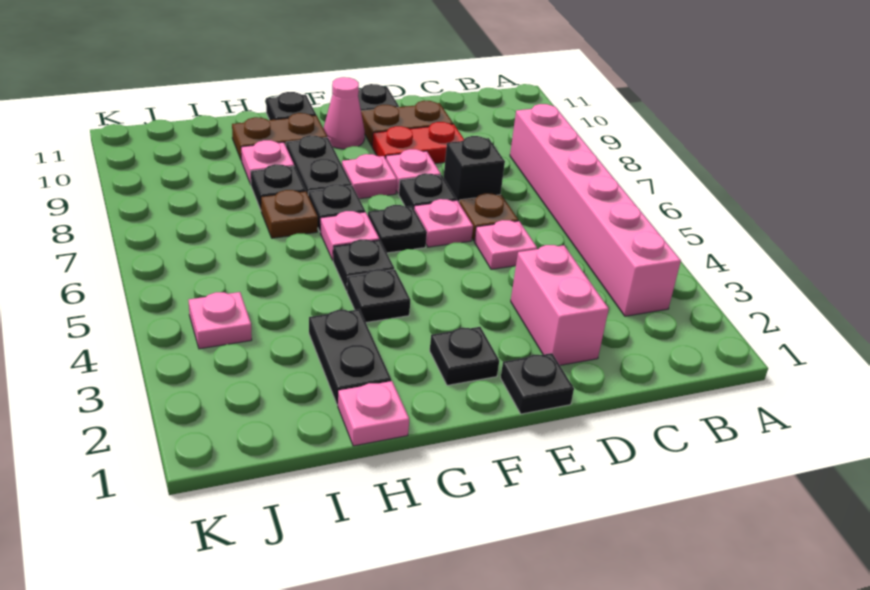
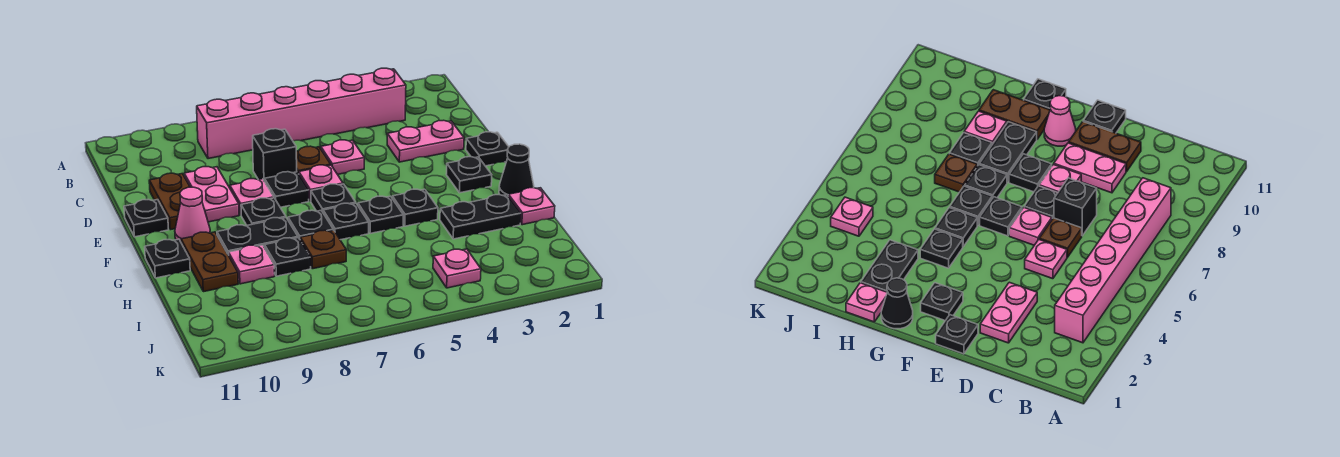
pink brick D2:D3 level 1 -> pink plate D2:D3 level 1
red plate D9:E9 level 1 -> pink plate D9:E9 level 1
pink plate F8 level 1 -> black plate F8 level 1
none -> black cone G1 level 1
pink plate G6 level 1 -> black plate G6 level 1

